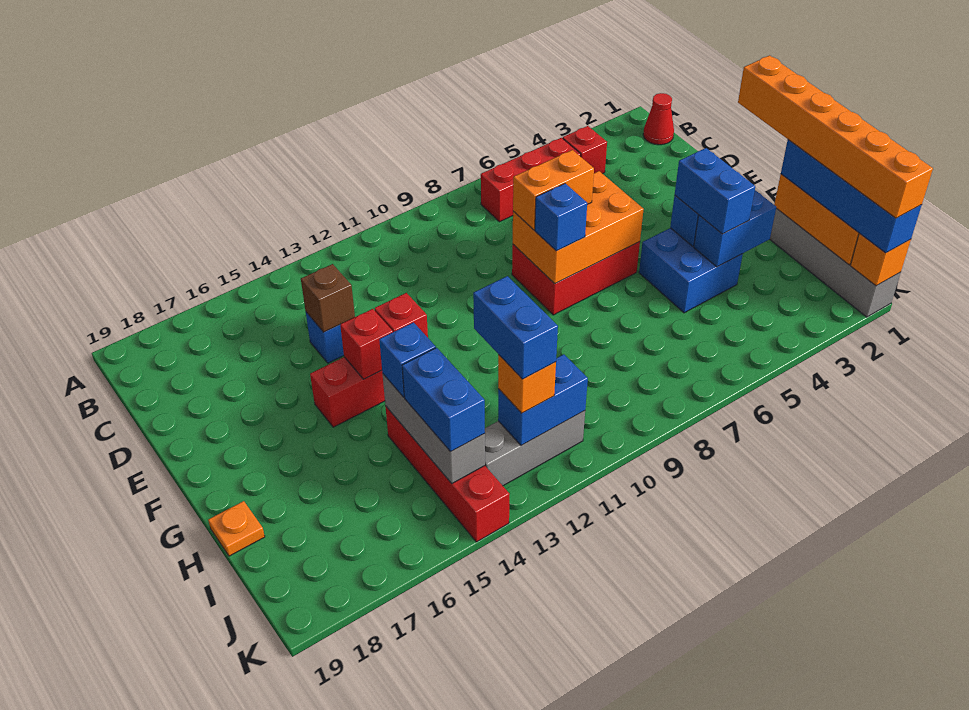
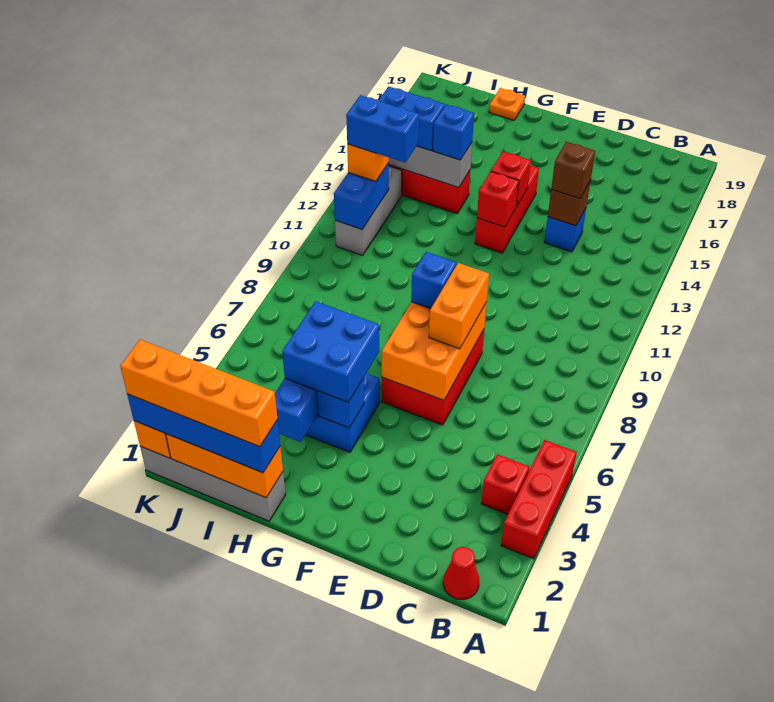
red brick B5:B7 level 1 -> red brick A3:A5 level 1
none -> brown brick D14 level 3
orange brick F1:K1 level 4 -> orange brick H1:K1 level 4
blue brick G4:H4 level 3 -> blue brick G4:H5 level 3

